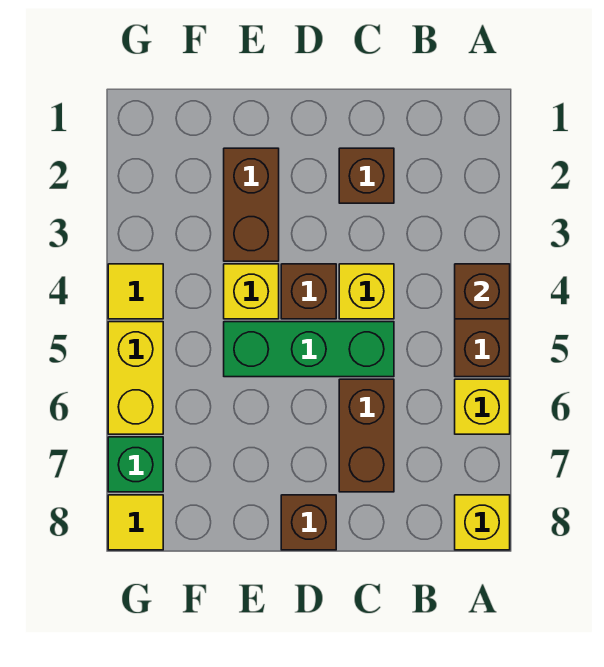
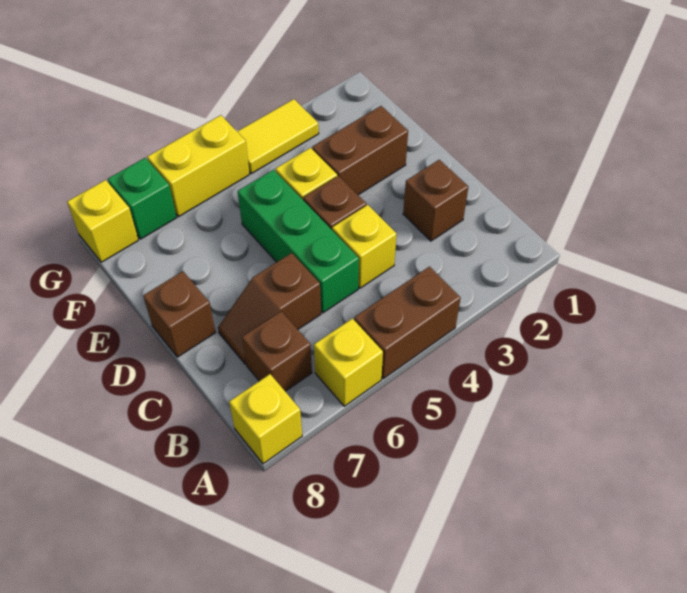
brown brick A4 level 2 -> brown brick B7 level 1
brown brick C6:C7 level 1 -> brown slope C6:C7 level 1 top 6
yellow tile G4 level 1 -> yellow tile G3:G4 level 1
yellow tile G8 level 1 -> yellow brick G8 level 1

